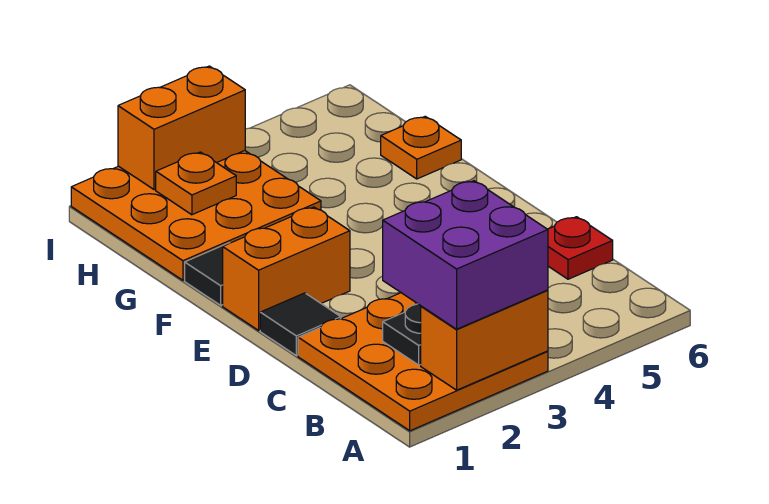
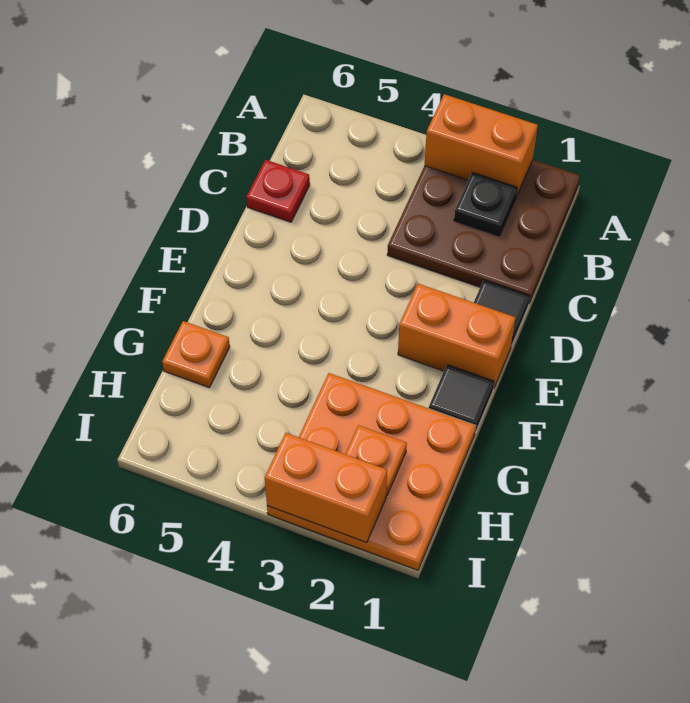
orange plate A1:C3 level 1 -> brown plate A1:C3 level 1
purple brick A2:B3 level 3 -> none

